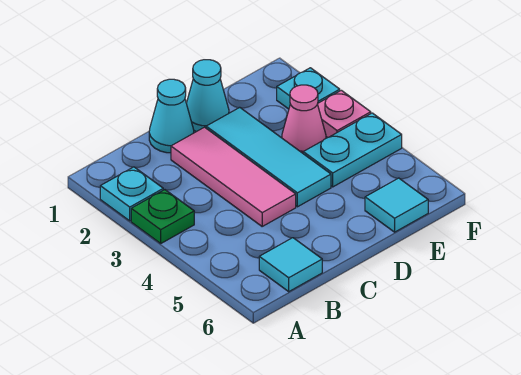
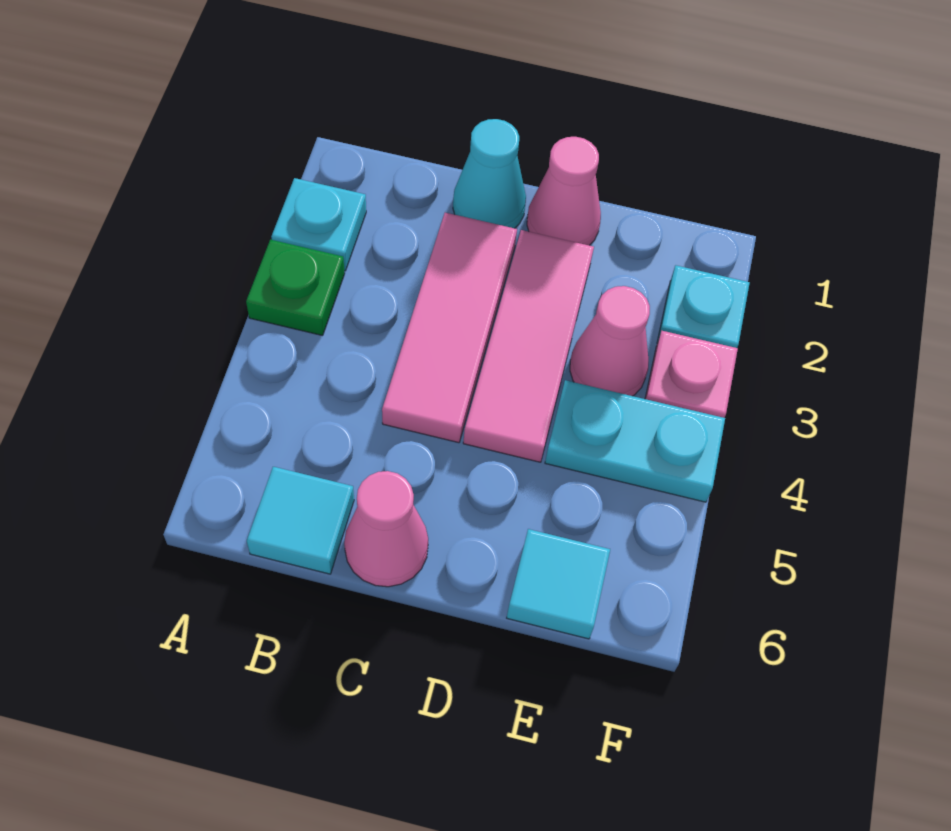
none -> pink cone C6 level 1
cyan cone D1 level 1 -> pink cone D1 level 1
cyan tile D2:D4 level 1 -> pink tile D2:D4 level 1

